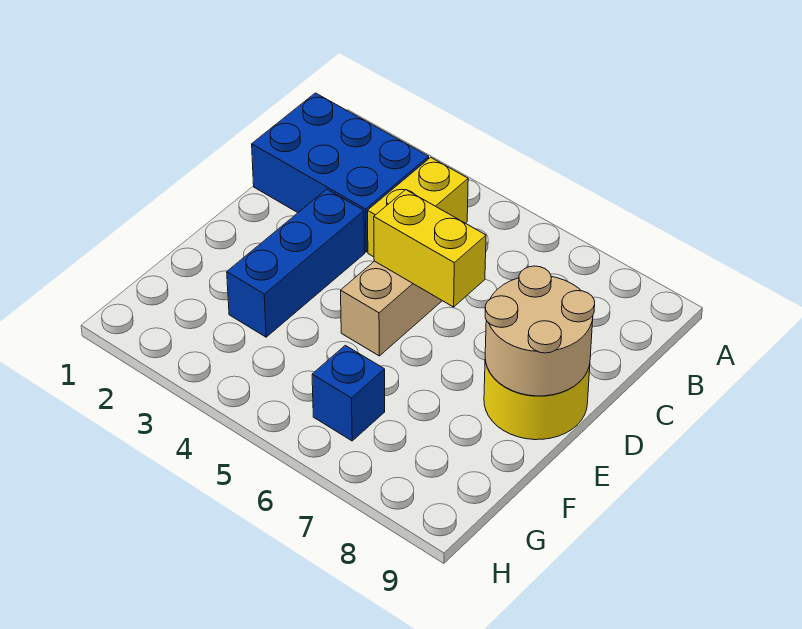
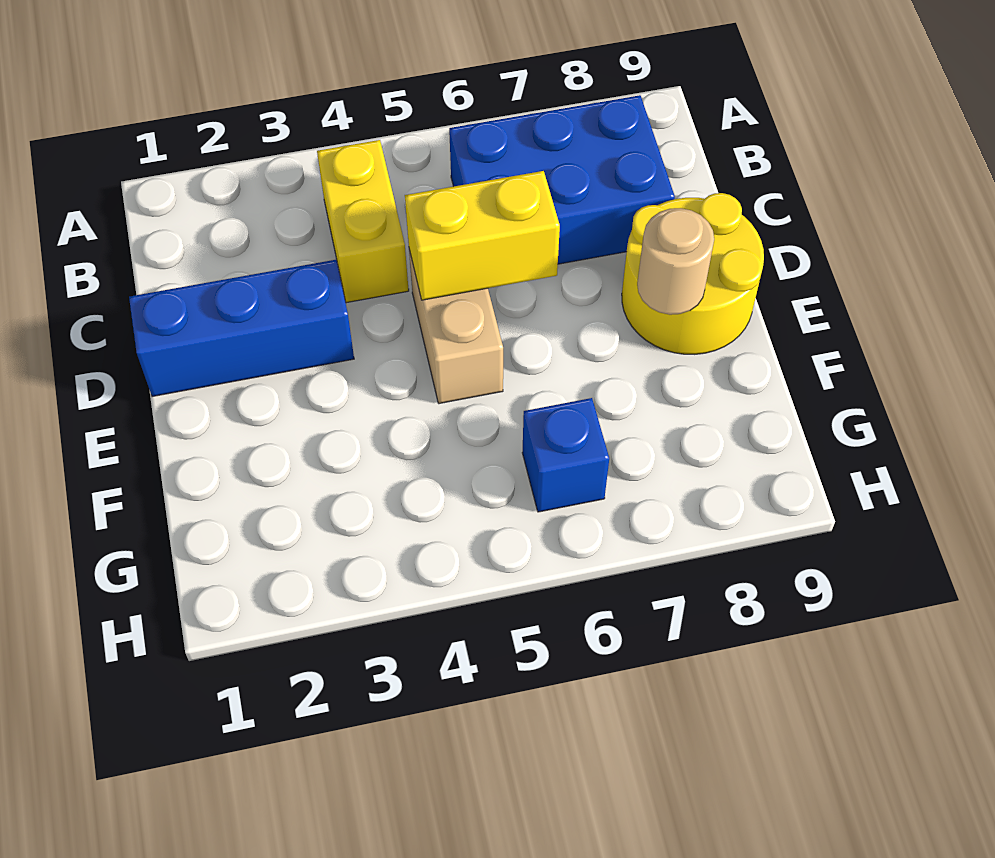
blue brick B1:C3 level 1 -> blue brick B6:C8 level 1
blue brick D3:F3 level 1 -> blue brick D1:D3 level 1
tan round brick D8:E9 level 2 -> tan round brick E8 level 2

